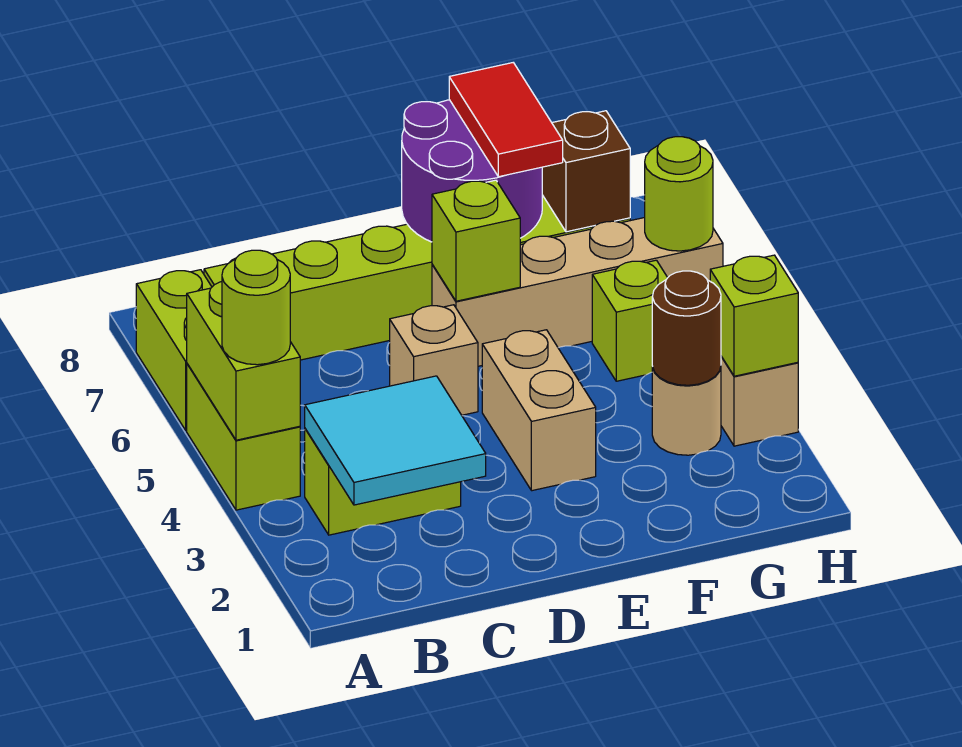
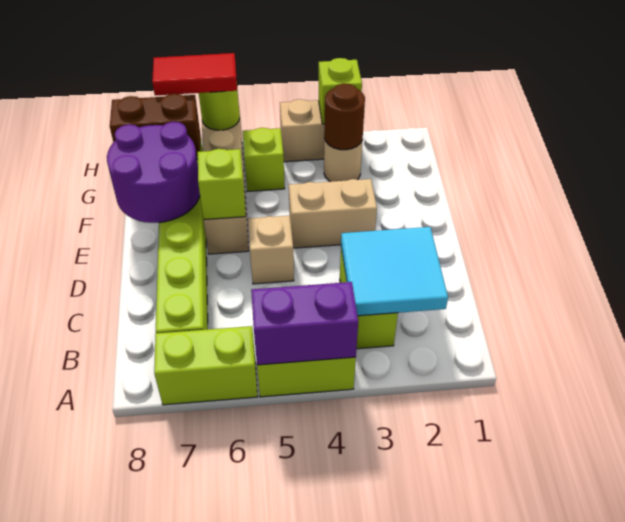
lime brick A4:A5 level 2 -> purple brick A4:A5 level 2
lime round brick A4 level 3 -> none
red tile F7:F8 level 3 -> red tile H6:H7 level 3
brown brick G7 level 2 -> brown brick G7:G8 level 2

